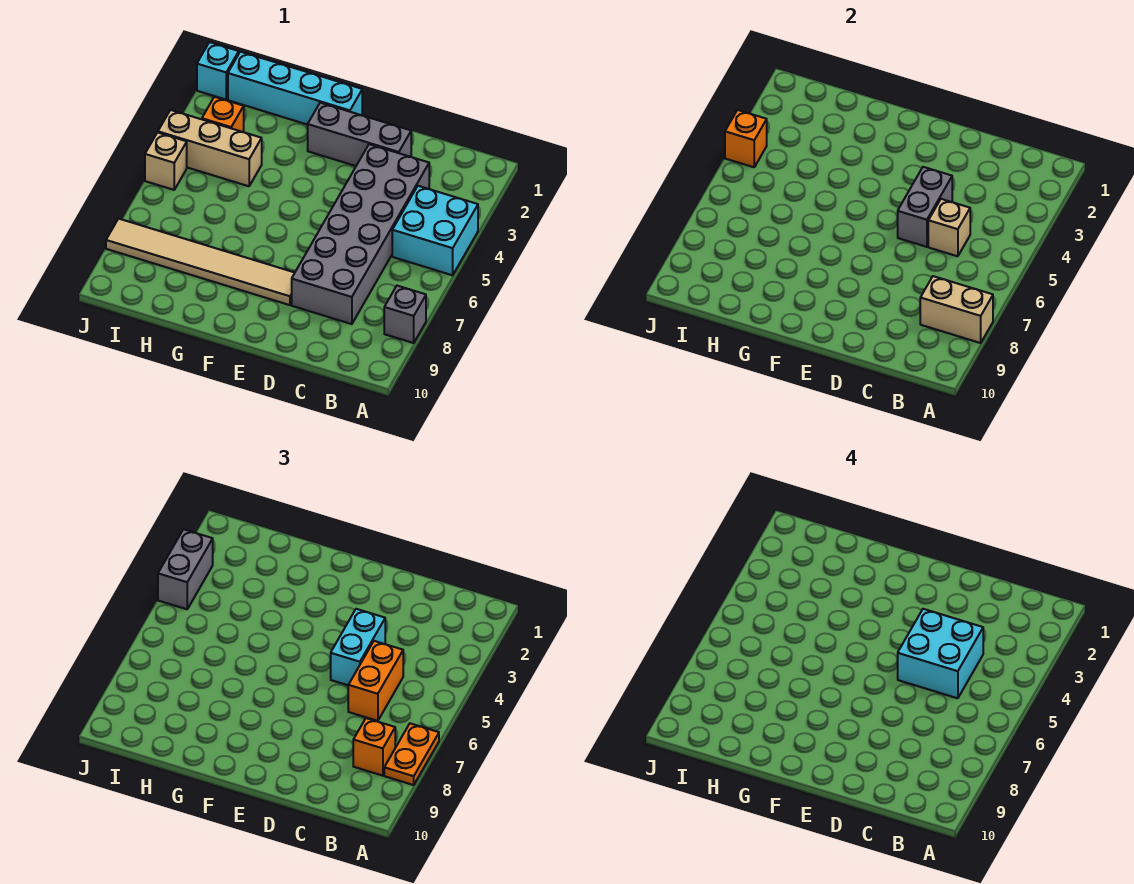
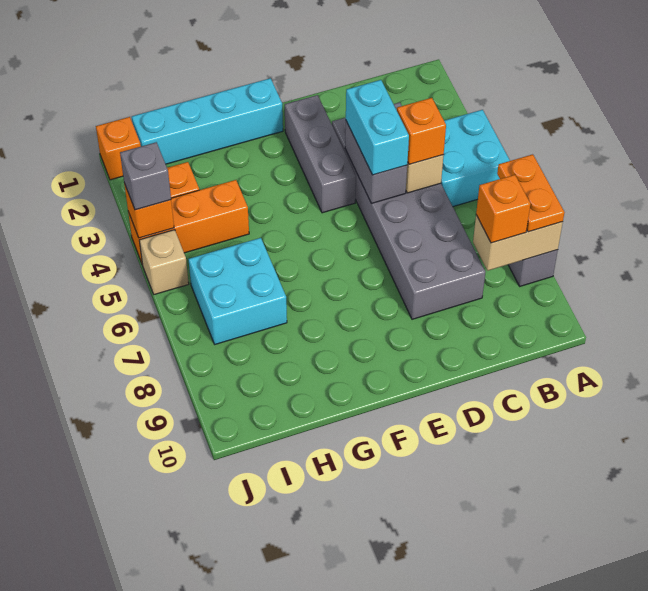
cyan brick C4:D5 level 4 -> cyan brick H6:I7 level 1
orange brick C5:C6 level 3 -> orange brick C5 level 3
grey brick D2:F2 level 1 -> grey brick E2:E4 level 1
tan tile E8:J8 level 1 -> none
tan brick H4:J4 level 1 -> orange brick H4:J4 level 1
cyan brick J1 level 1 -> orange brick J1 level 1
grey brick J3:J4 level 3 -> grey brick J4 level 3

